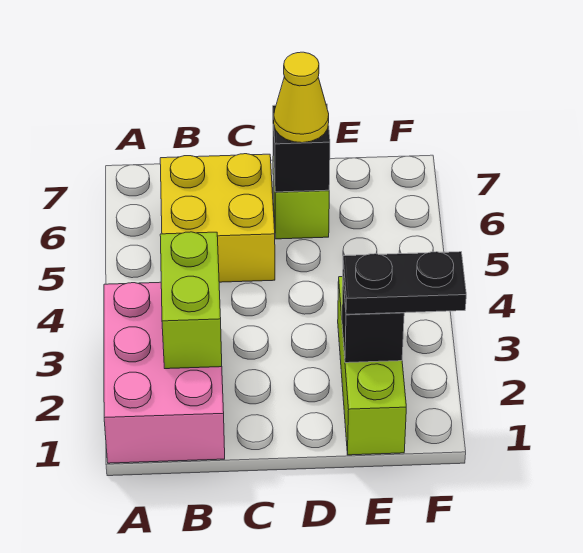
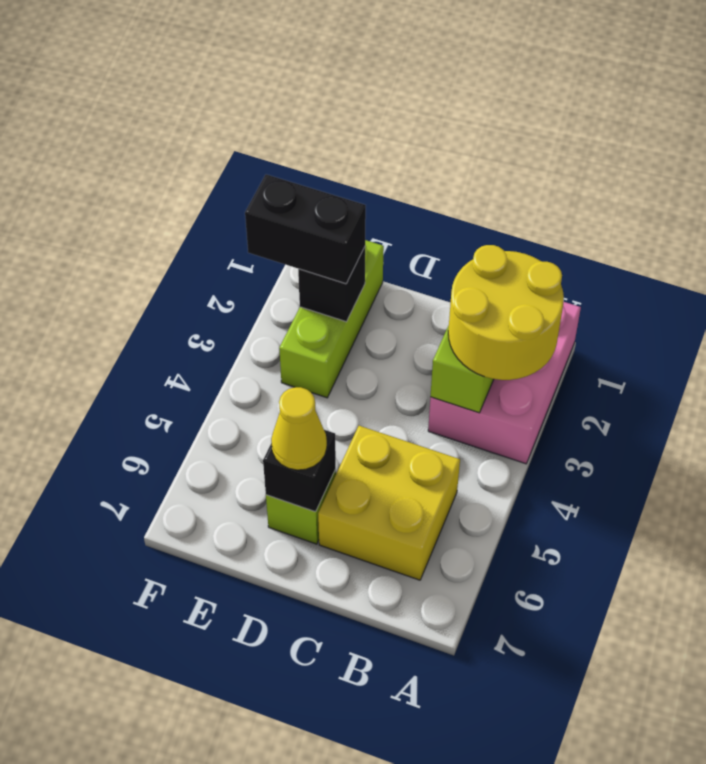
none -> yellow round brick A2:B3 level 3
black plate E2:F2 level 3 -> black brick E2:F2 level 3

